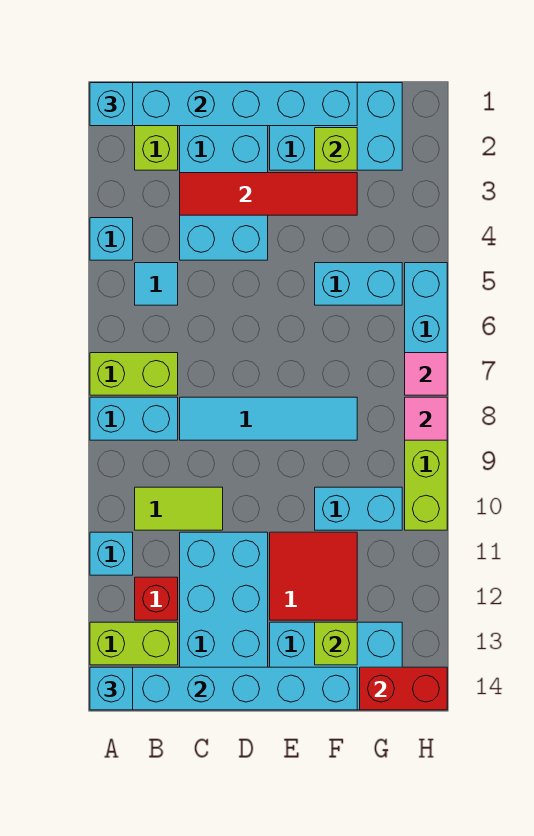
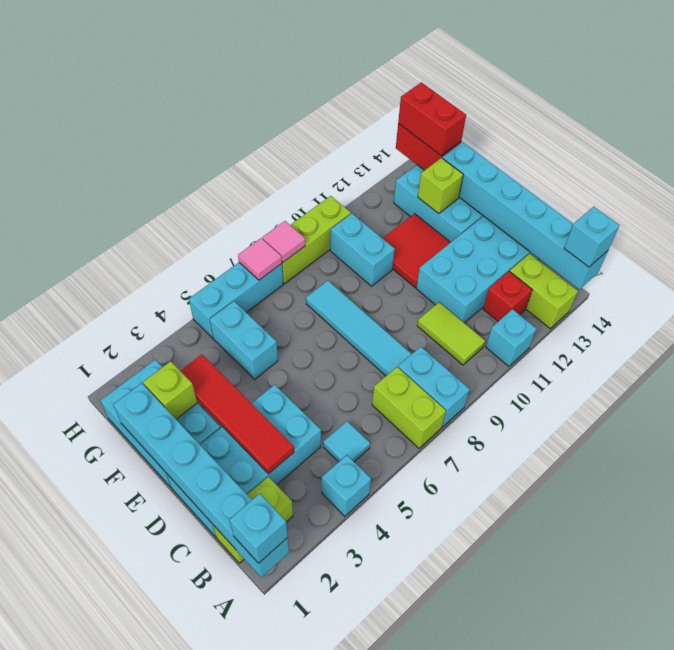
none -> red brick G14:H14 level 3

